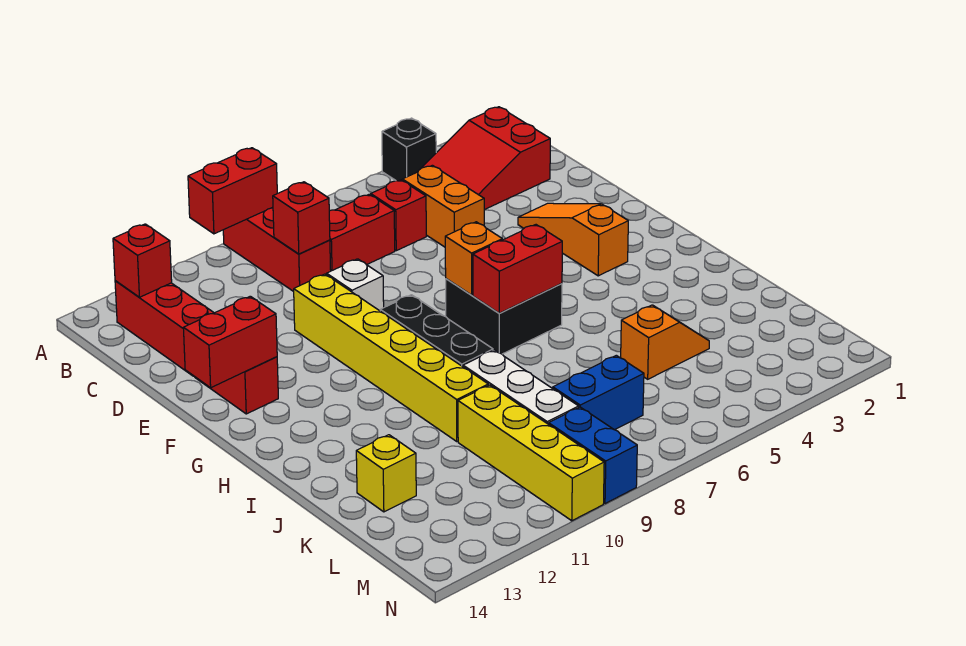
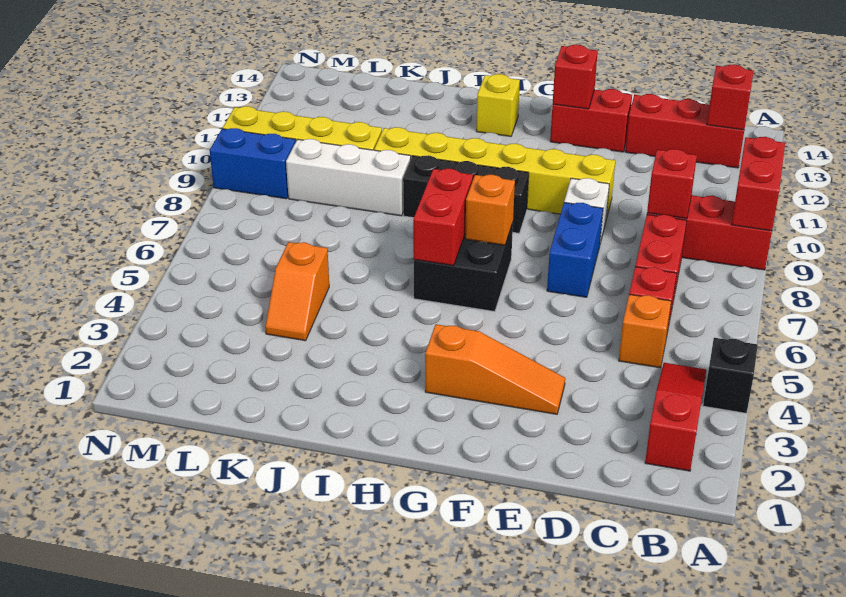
red slope B2:C4 level 1 top 2 -> red slope B2:B4 level 1 top 2
orange brick C5:D5 level 1 -> orange brick C5 level 1
red brick F13:F14 level 2 -> red brick F13 level 2
yellow brick K13 level 1 -> yellow brick H13 level 1
blue brick L7:L8 level 1 -> blue brick E7:E8 level 1

